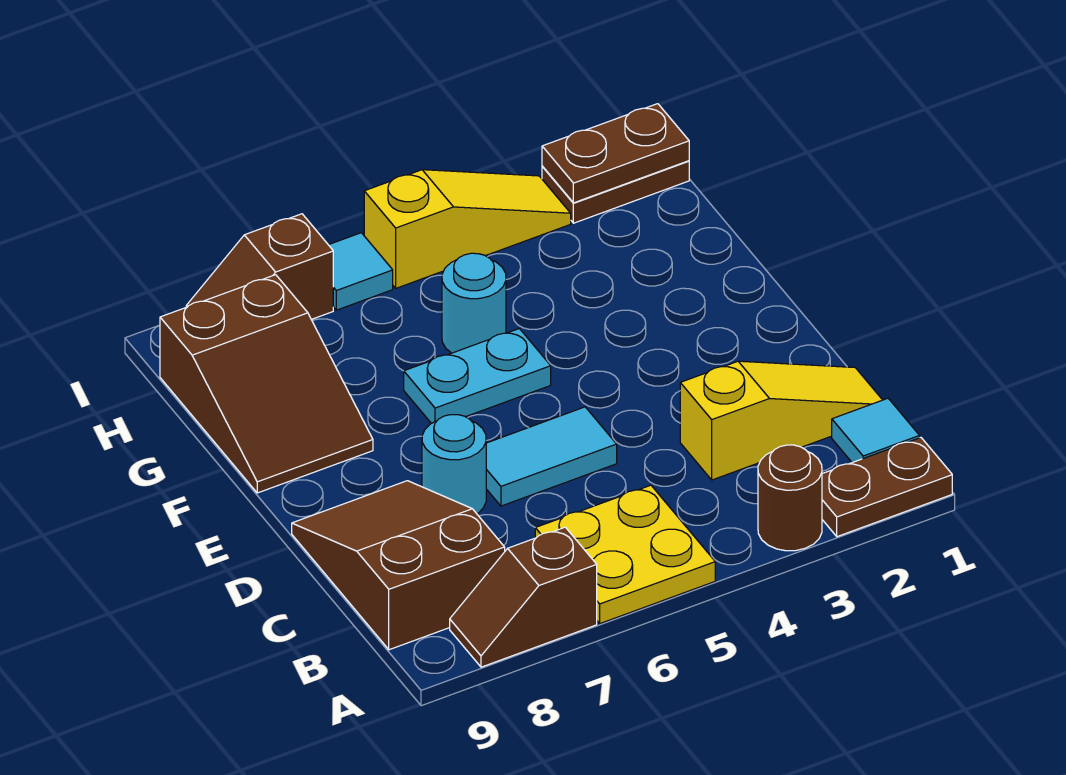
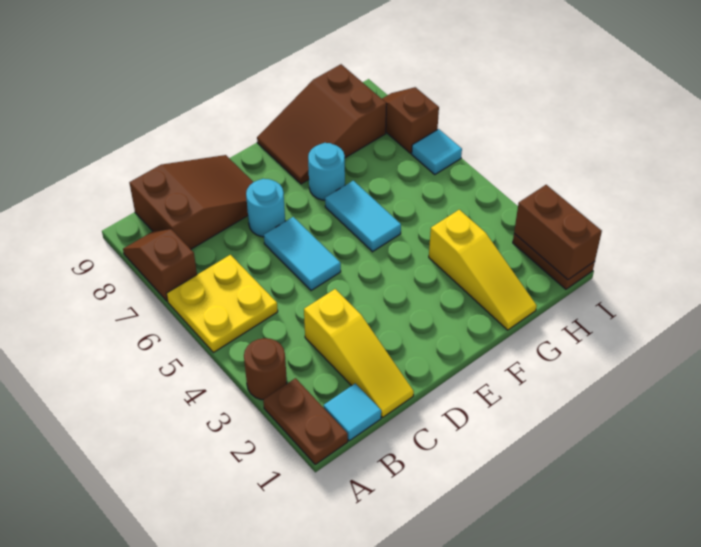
cyan plate F5:F6 level 1 -> cyan tile F5:F6 level 1
cyan round brick G5 level 1 -> cyan round brick F7 level 1
brown plate I1:I2 level 2 -> brown brick I1:I2 level 2
yellow slope I3:I5 level 1 top 5 -> yellow slope G1:G3 level 1 top 3

